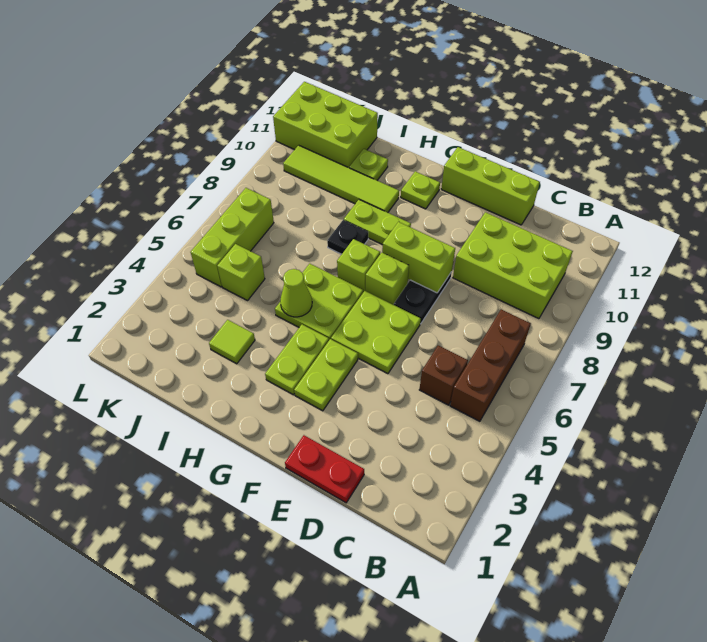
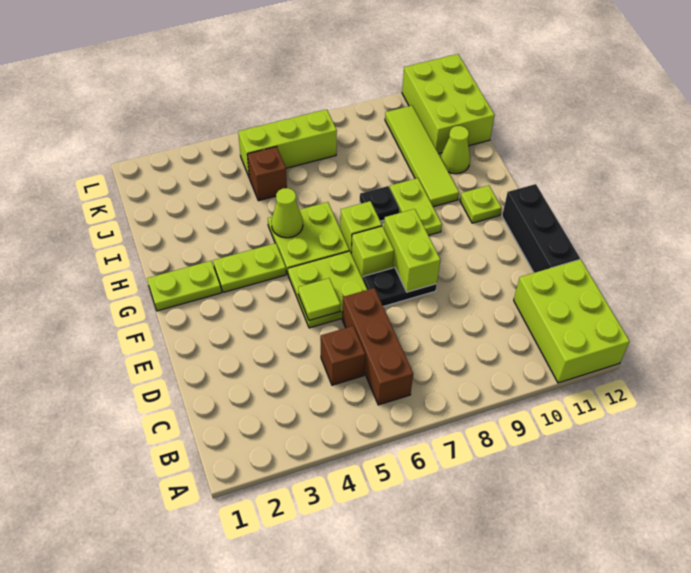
brown brick B5:B7 level 1 -> brown brick B6:D6 level 1
lime brick B9:D10 level 1 -> lime brick A11:C12 level 1
red plate D1:E1 level 1 -> none
lime brick D12:F12 level 1 -> black brick D12:F12 level 1
lime plate F3:F4 level 1 -> lime plate G1:G2 level 1
lime tile I3 level 1 -> lime tile E5 level 2
lime plate I11 level 1 -> lime cone I11 level 1
lime brick J5 level 1 -> brown brick J5 level 1

